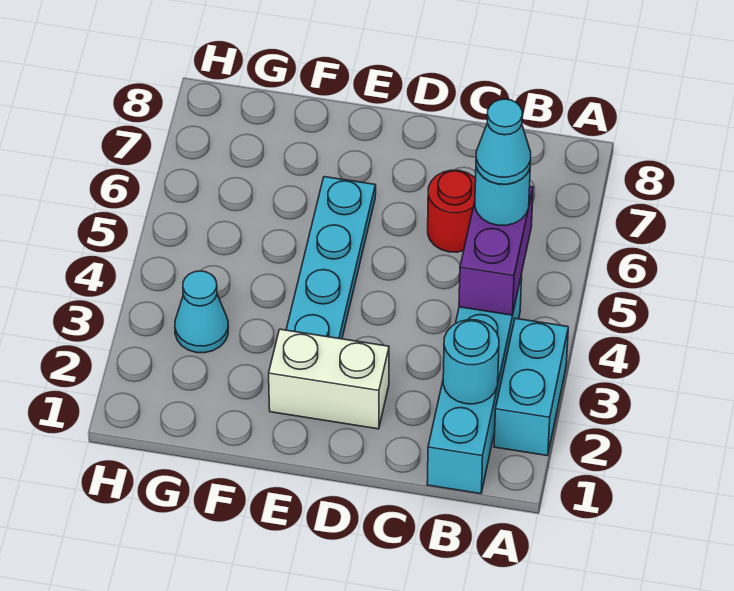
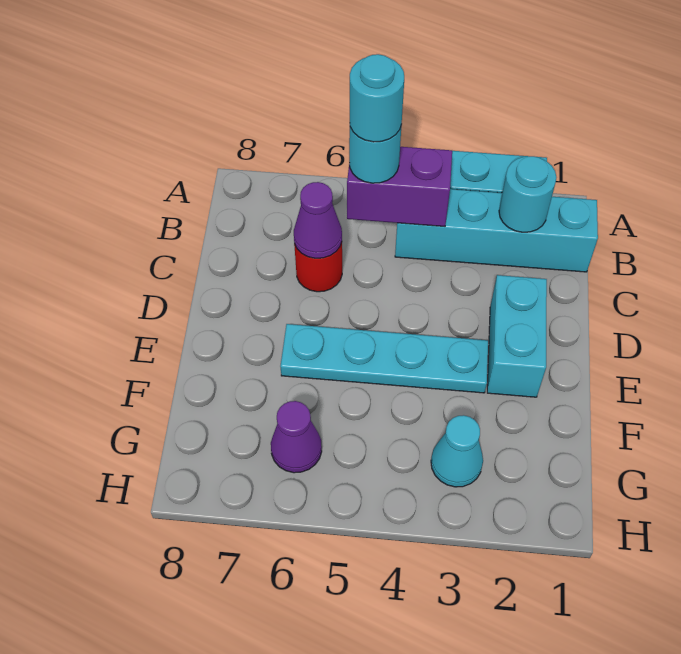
cyan cone B5 level 4 -> cyan round brick B5 level 4
none -> purple cone C6 level 2
white brick D2:E2 level 1 -> cyan brick D2:E2 level 1
none -> purple cone G6 level 1

